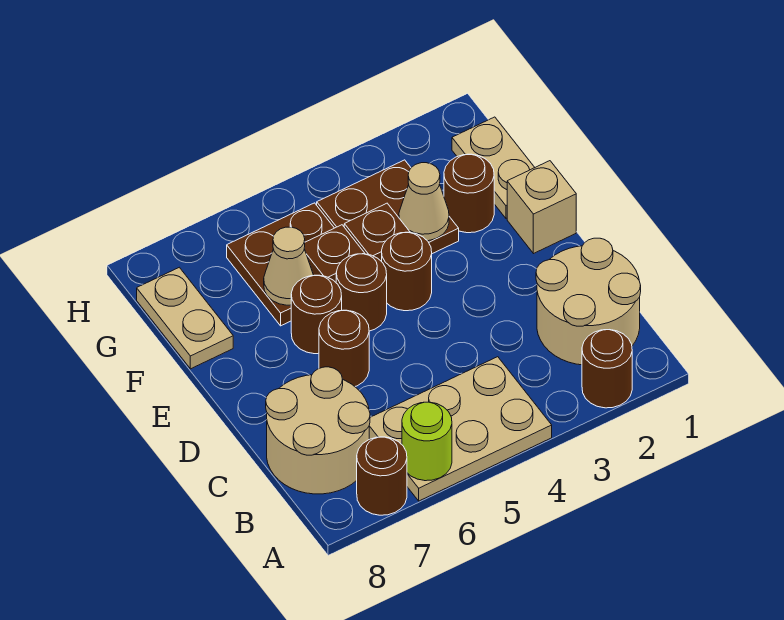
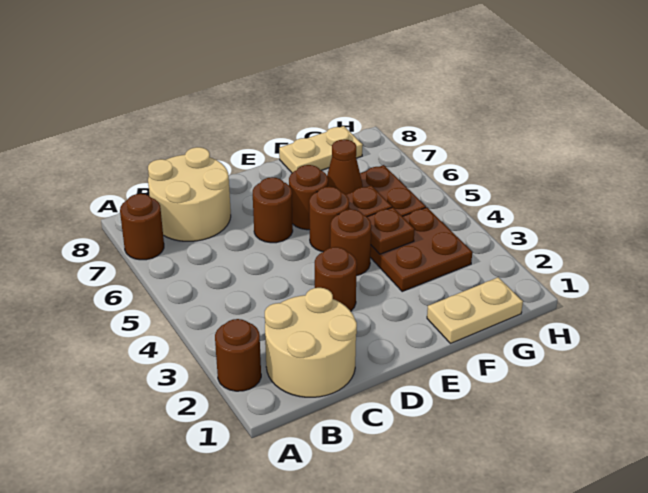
tan plate A4:B6 level 1 -> none
lime round brick A6 level 2 -> none
tan brick E1 level 1 -> none
brown round brick F2 level 1 -> brown round brick D3 level 1
tan cone F3 level 2 -> none
tan cone F6 level 2 -> brown cone F6 level 2

